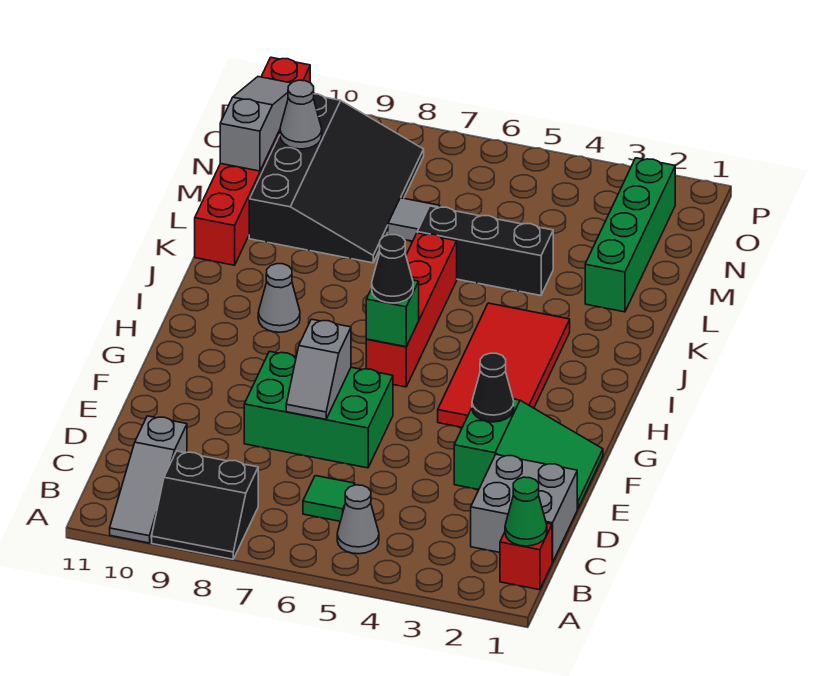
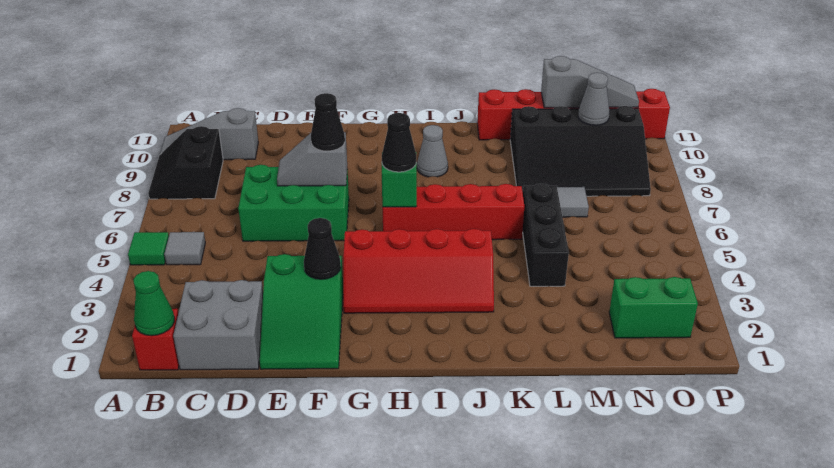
grey cone B5 level 1 -> grey tile B5 level 1
green tile C6 level 1 -> green tile A5 level 1
green brick E6:F8 level 1 -> green brick D6:F7 level 1
none -> black cone F7 level 3
red tile G3:J4 level 1 -> red slope G3:J4 level 1 top 4
green brick L2:O2 level 1 -> green brick N2:O2 level 1

